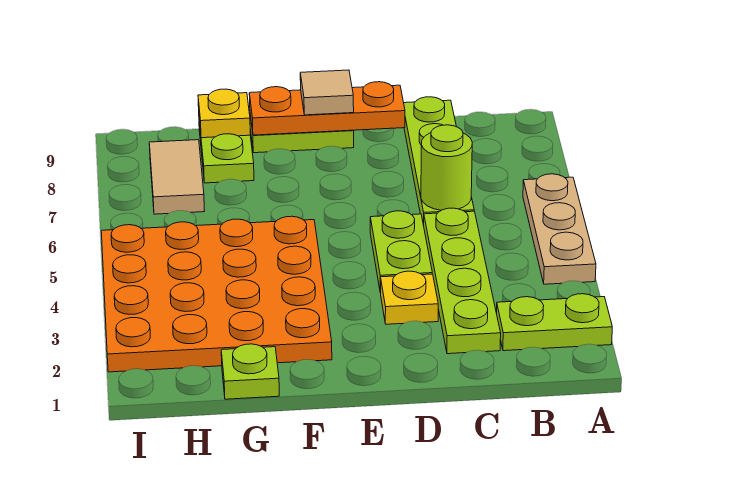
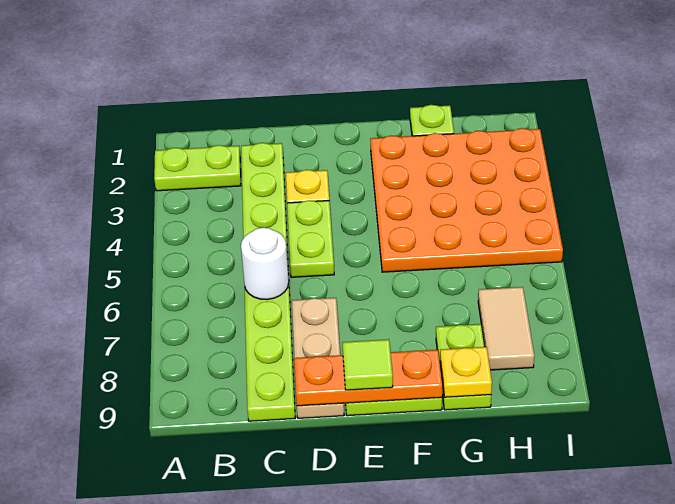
tan plate A4:A6 level 1 -> tan plate D7:D9 level 1
lime round brick C6 level 2 -> white round brick C6 level 2
tan tile E9 level 3 -> lime tile E9 level 3

